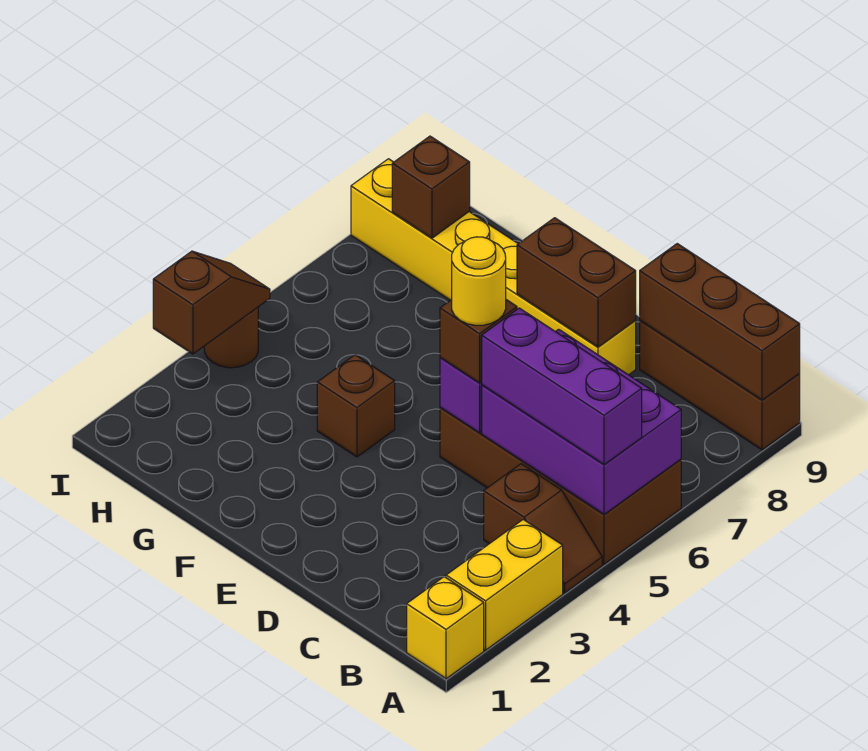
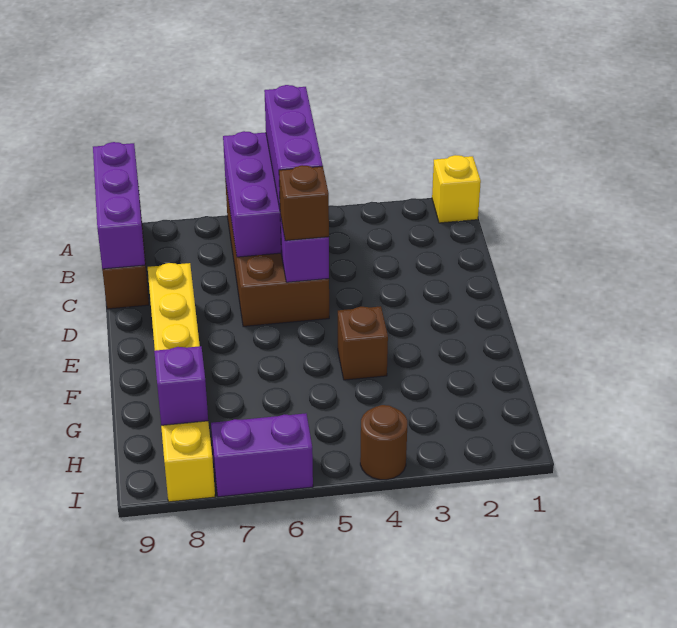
yellow brick A2:A3 level 1 -> none
brown slope A4:B4 level 1 top B -> none
brown brick A9:C9 level 2 -> purple brick A9:C9 level 2
yellow round brick D5 level 4 -> none
brown brick D8:E8 level 2 -> none
brown brick H8 level 2 -> purple brick H8 level 2
brown slope I3:I4 level 2 top 3 -> none
none -> purple brick I6:I7 level 1

